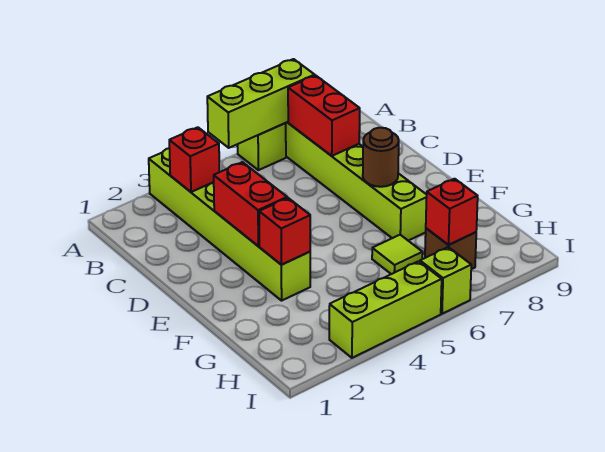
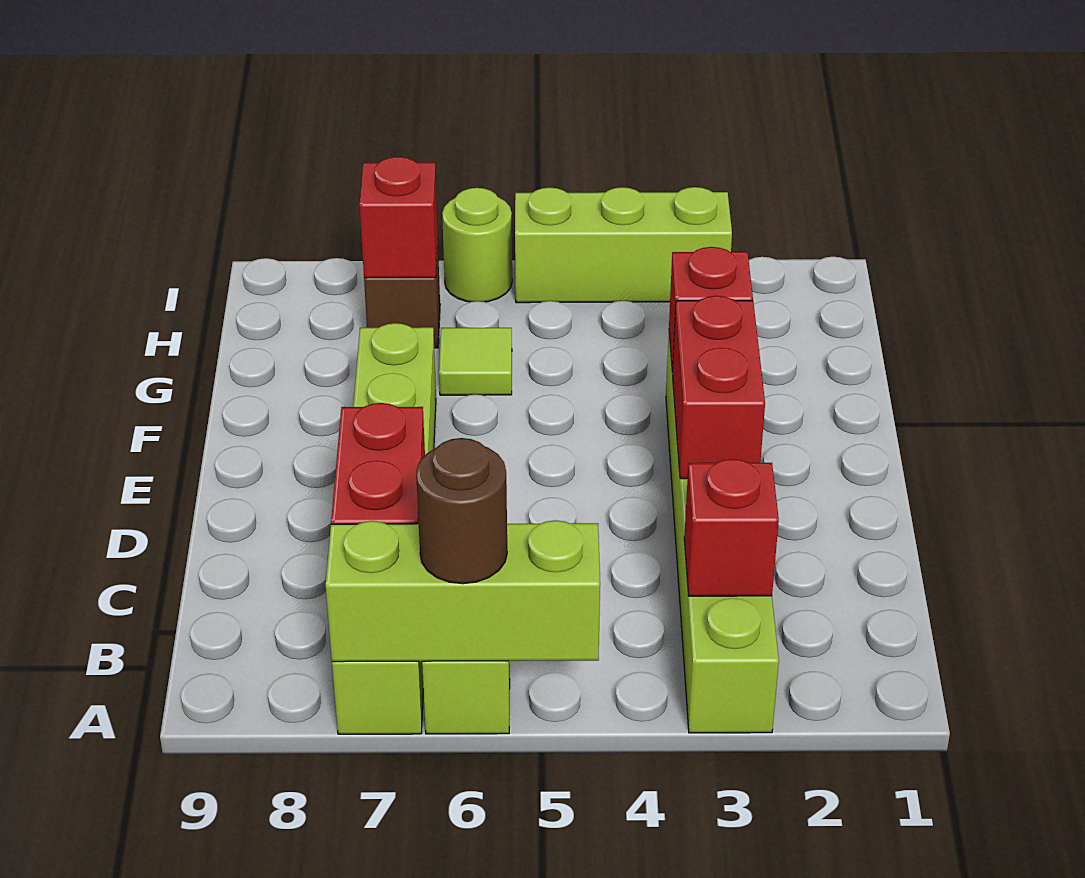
brown round brick E7 level 2 -> brown round brick A6 level 3
lime brick I6 level 1 -> lime round brick I6 level 1

